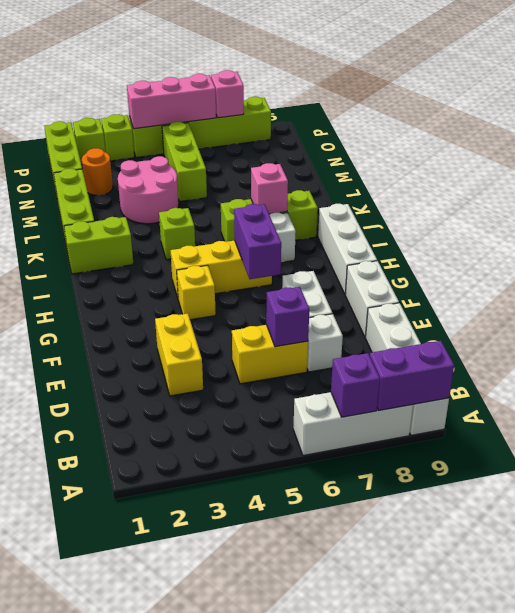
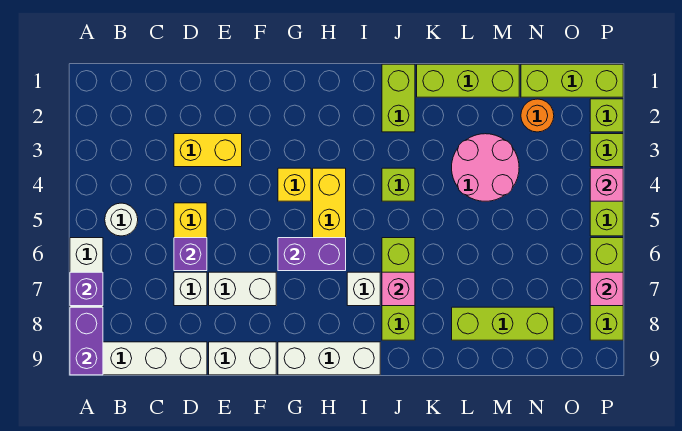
none -> white round brick B5 level 1
lime brick M5:O5 level 1 -> lime brick L8:N8 level 1
pink brick P4:P6 level 2 -> pink brick P4 level 2

